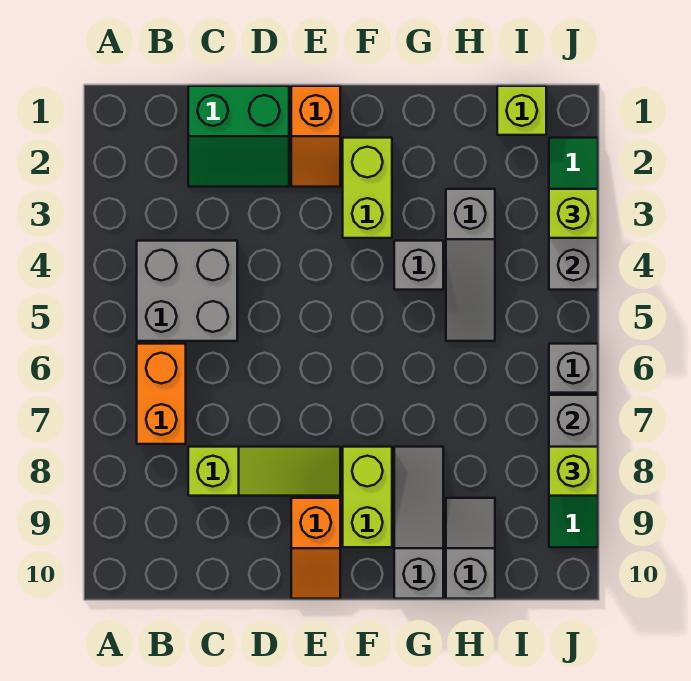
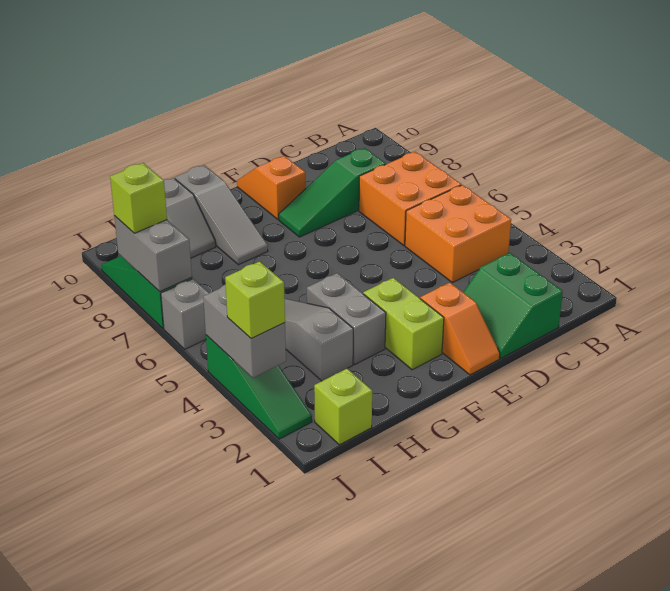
grey brick B4:C5 level 1 -> orange brick B4:C5 level 1
orange brick B6:B7 level 1 -> orange brick B6:C7 level 1
green slope C1:D2 level 1 top 1 -> green slope C1:D2 level 1 top C
lime slope C8:E8 level 1 top C -> green slope C8:E8 level 1 top C
orange slope E1:E2 level 1 top 1 -> orange slope E1:E2 level 1 top 2
lime brick F8:F9 level 1 -> none
grey brick G4 level 1 -> grey brick G3:G4 level 1

